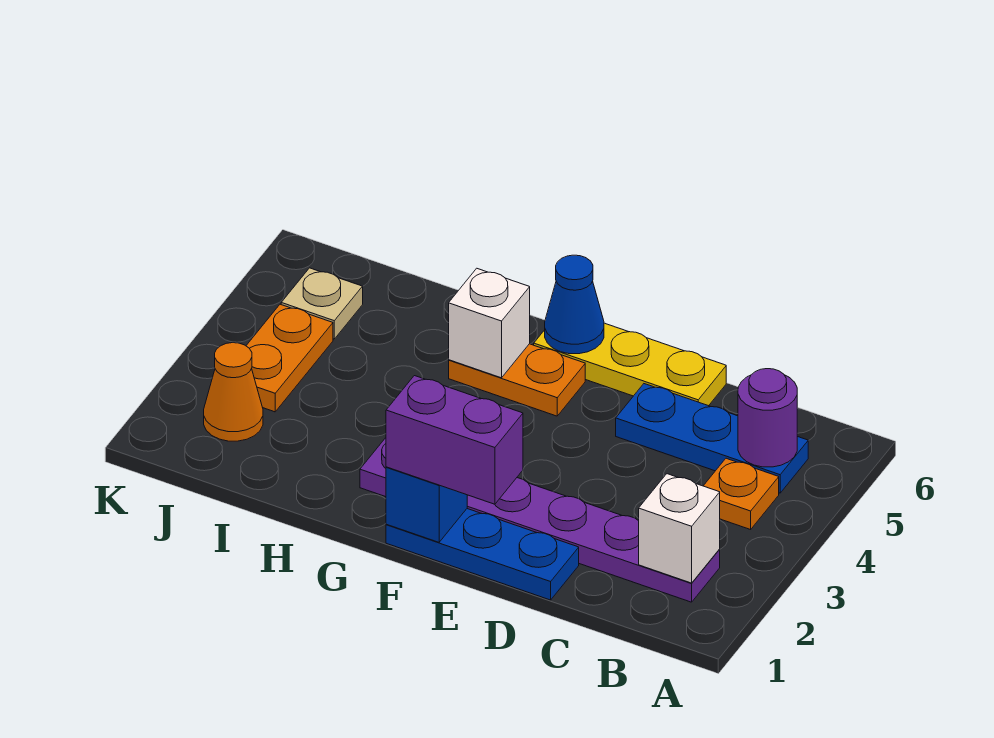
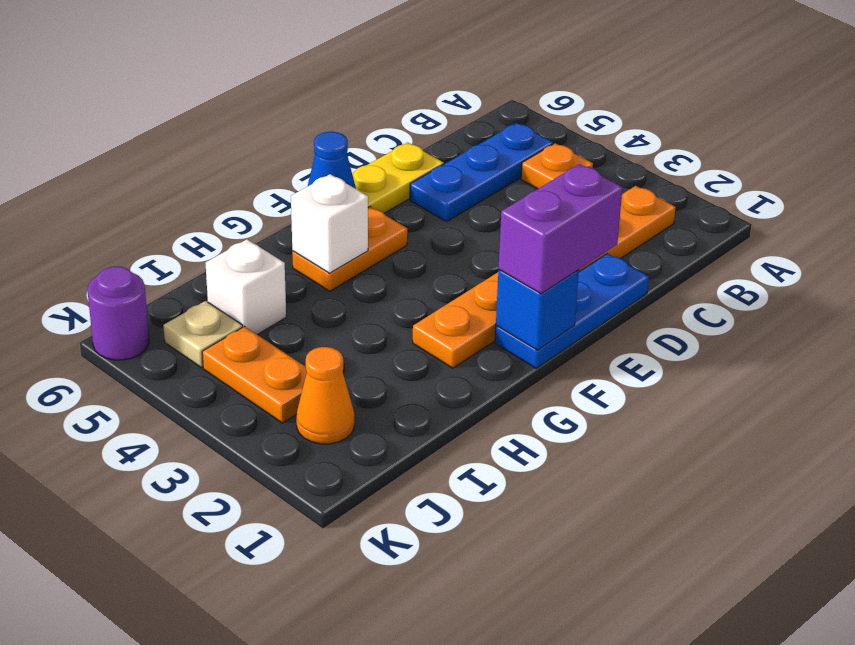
purple plate B2:G2 level 1 -> orange plate B2:G2 level 1
white brick B2 level 2 -> white brick I5 level 1
purple round brick B5 level 2 -> purple round brick K6 level 1

